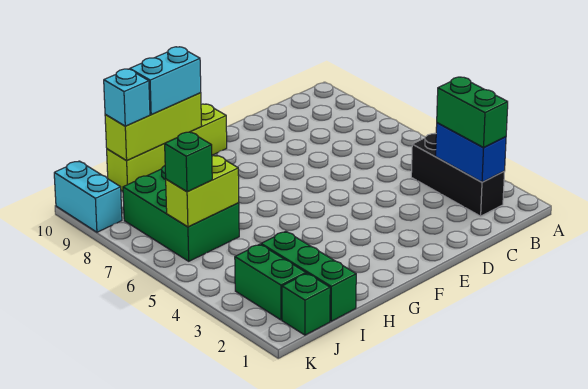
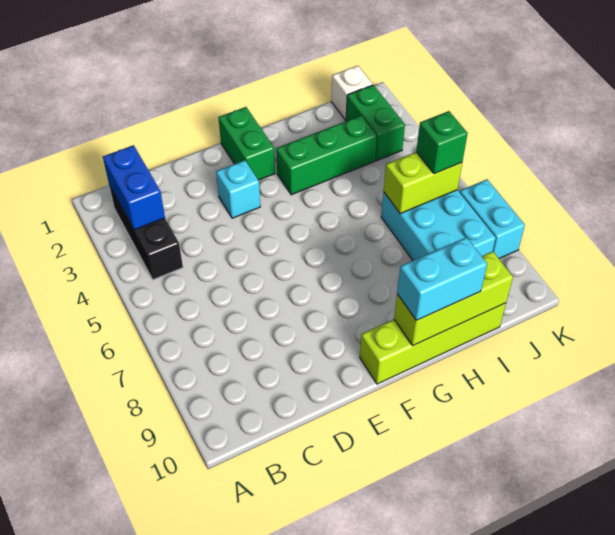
green brick B2:B3 level 3 -> green brick F1:F2 level 1
green brick I1:I3 level 1 -> green brick G3:I3 level 1
green brick I6:J8 level 1 -> cyan brick I6:J8 level 1
cyan brick I10 level 3 -> cyan brick E3 level 1
green brick J1 level 1 -> white brick J1 level 1
cyan brick K9:K10 level 1 -> cyan brick K7:K8 level 1

